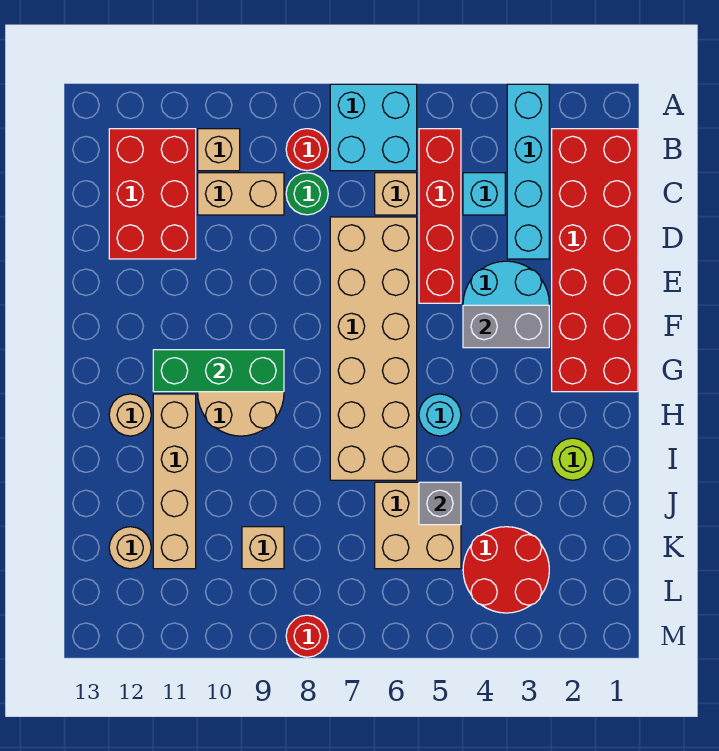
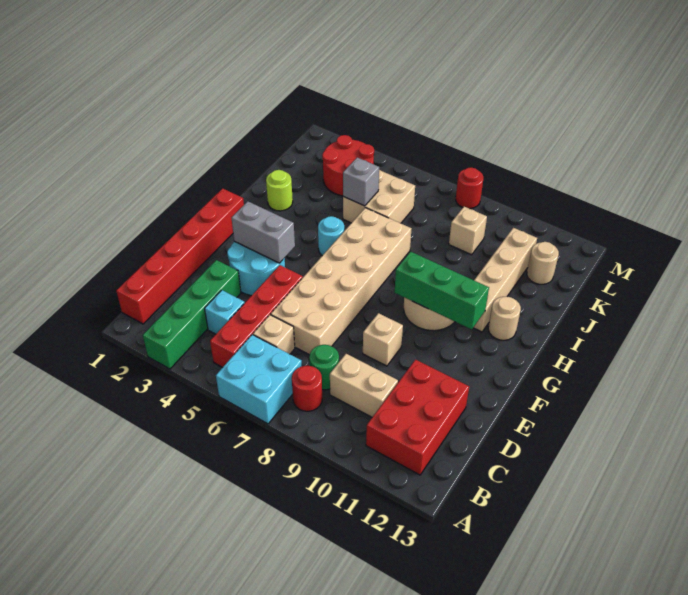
cyan brick A3:D3 level 1 -> green brick A3:D3 level 1
red brick B1:G2 level 1 -> red brick B1:G1 level 1
tan brick B10 level 1 -> tan brick E9 level 1

